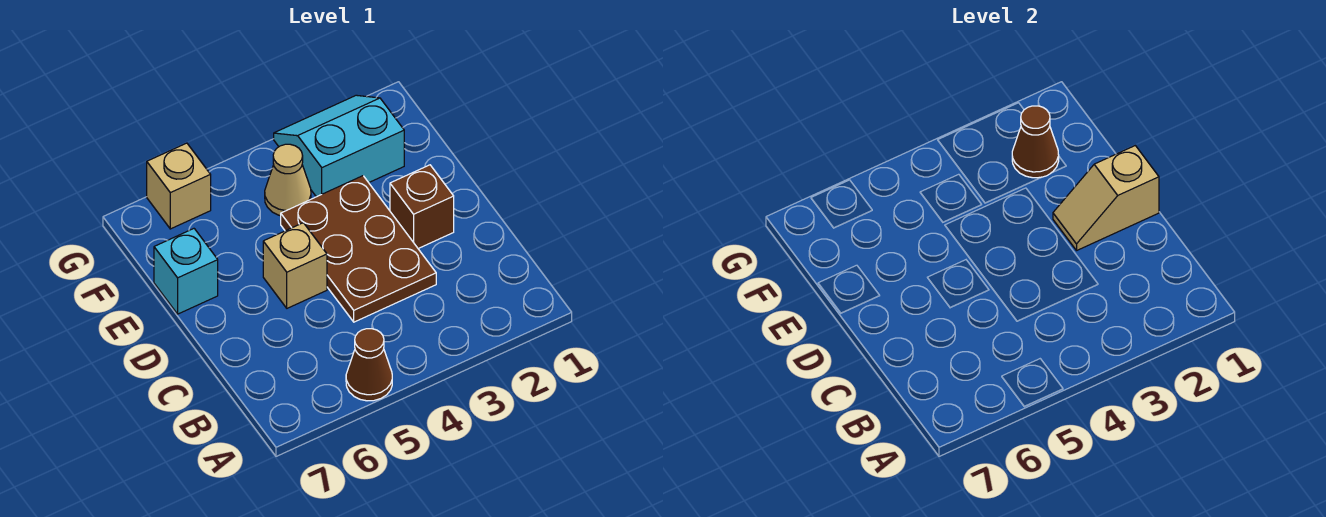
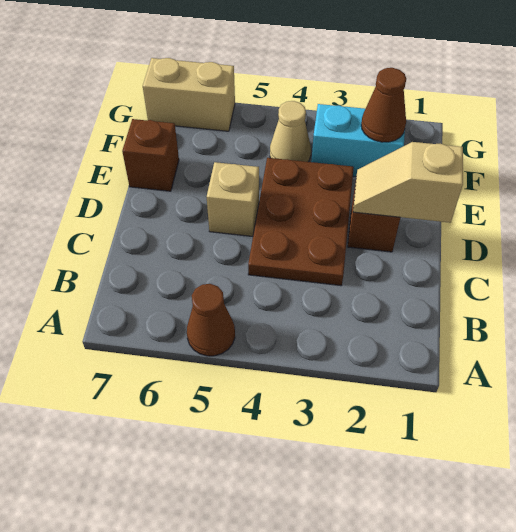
cyan brick E7 level 1 -> brown brick E7 level 1
tan brick G6 level 1 -> tan brick G6:G7 level 1

